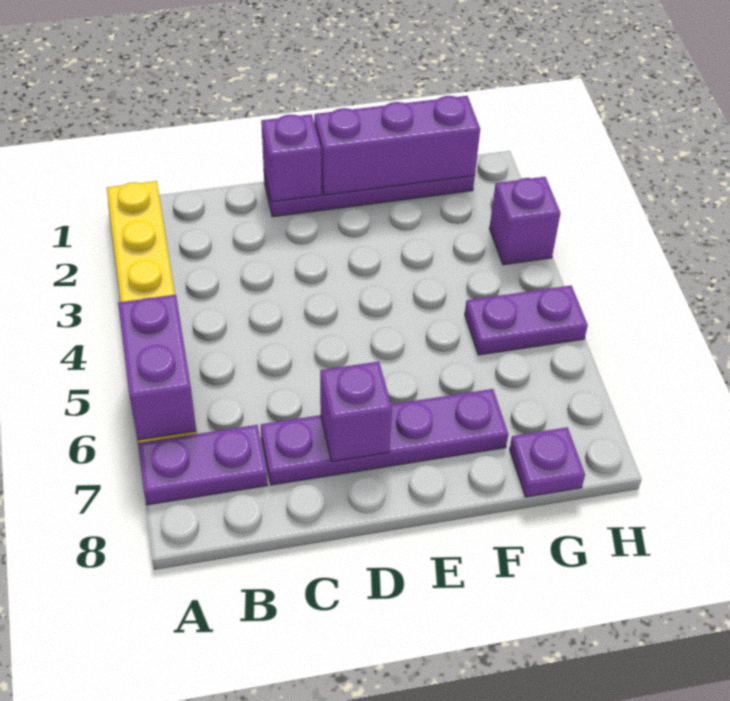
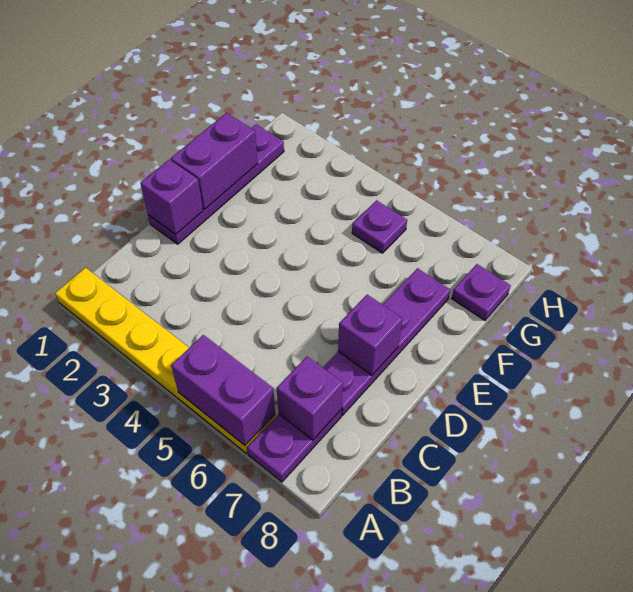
purple brick E1:G1 level 2 -> purple brick E1:F1 level 2
purple plate G5:H5 level 1 -> purple plate G5 level 1
purple brick H3 level 1 -> purple brick B7 level 2

